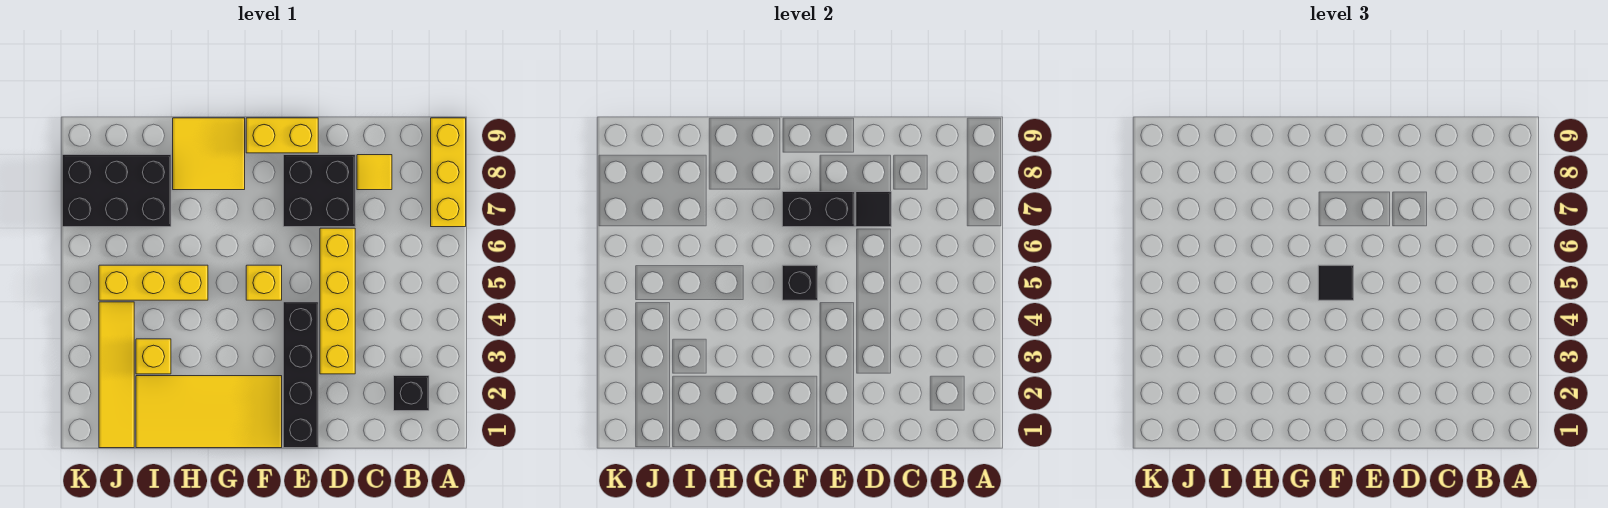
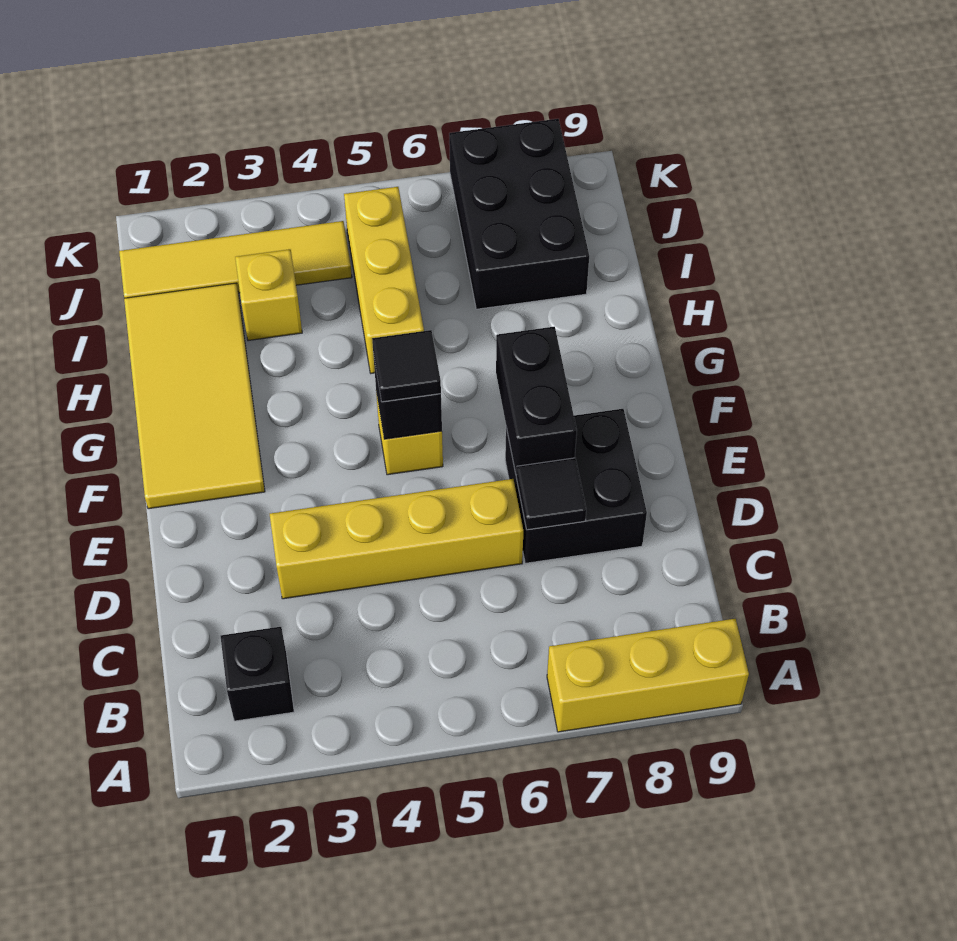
yellow tile C8 level 1 -> none
black brick E1:E4 level 1 -> none
yellow brick E9:F9 level 1 -> none
yellow tile G8:H9 level 1 -> none

